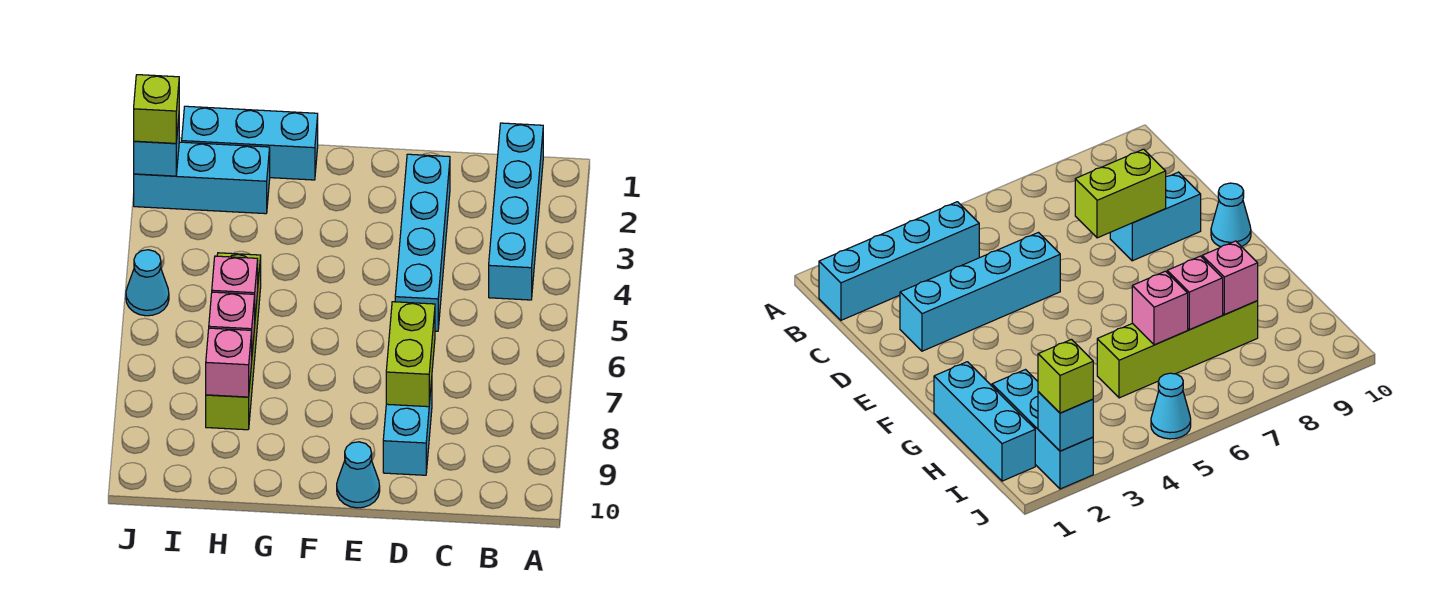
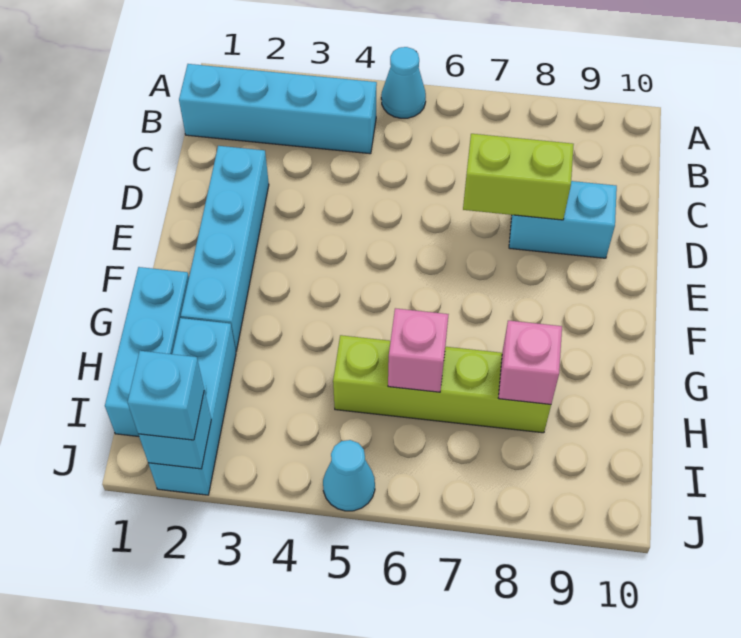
cyan brick D2:D5 level 1 -> cyan brick D2:G2 level 1
cyan cone E10 level 1 -> cyan cone A5 level 1
pink brick H7 level 2 -> none
lime brick J2 level 3 -> cyan brick J2 level 3

